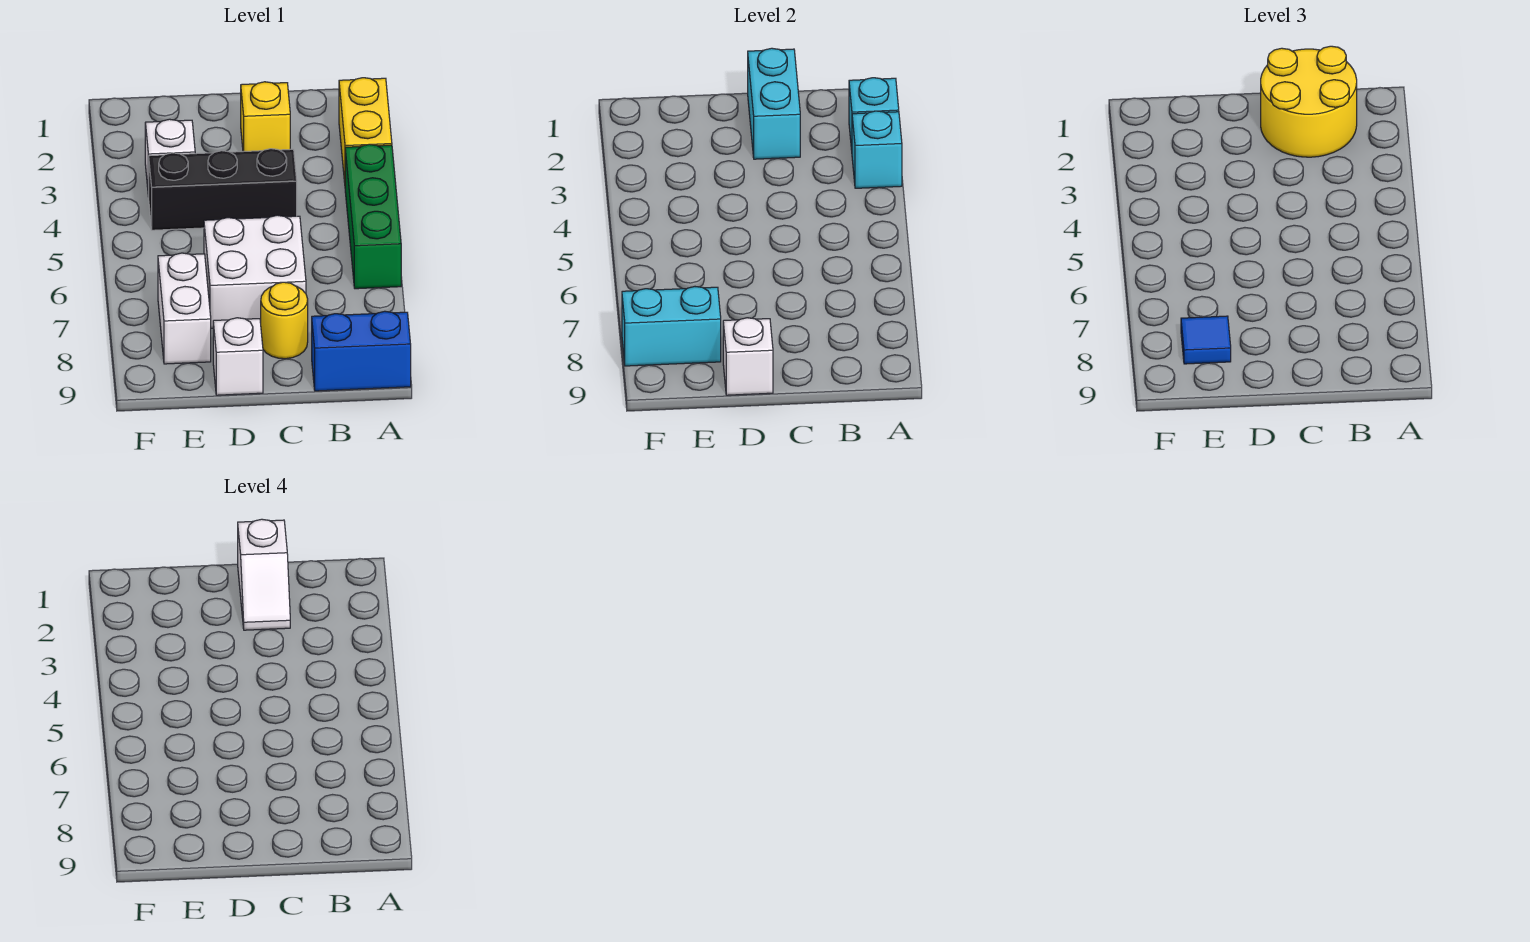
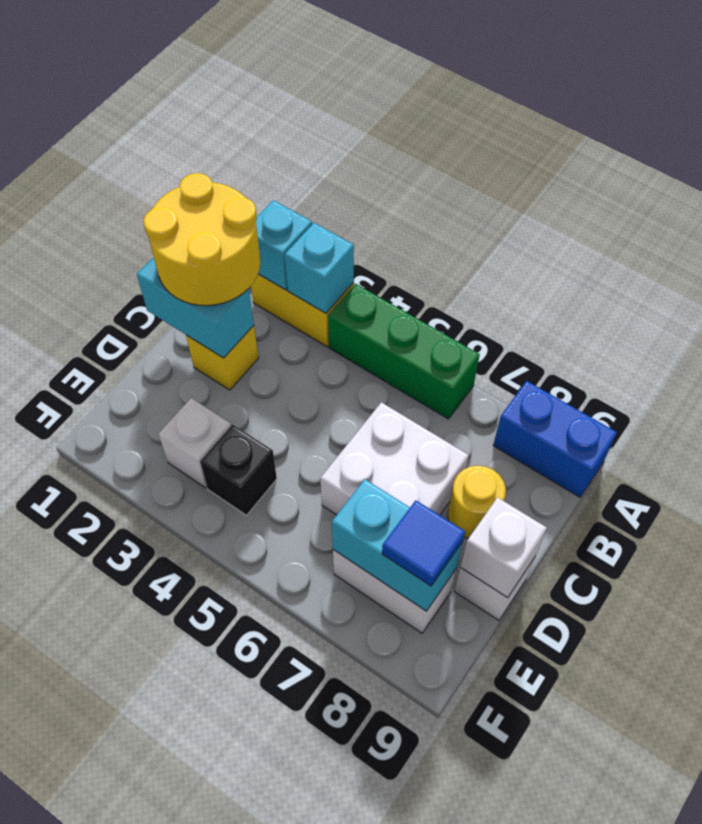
blue brick A9:B9 level 1 -> blue brick A8:A9 level 1
white slope C1:C2 level 4 top 1 -> none
black brick C4:E4 level 1 -> black brick E4 level 1
cyan brick E8:F8 level 2 -> cyan brick E7:E8 level 2

